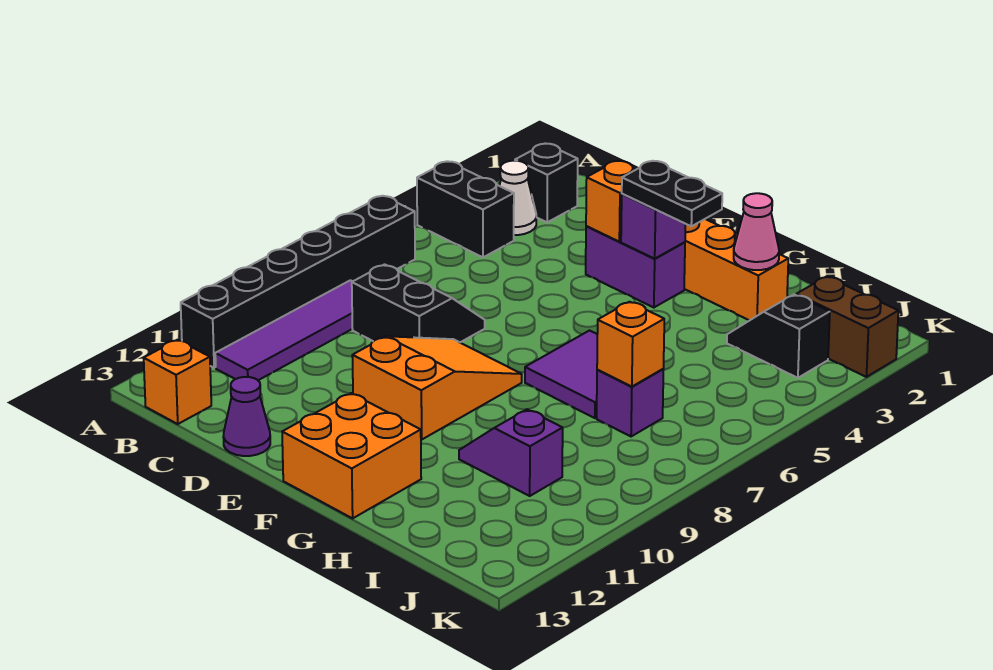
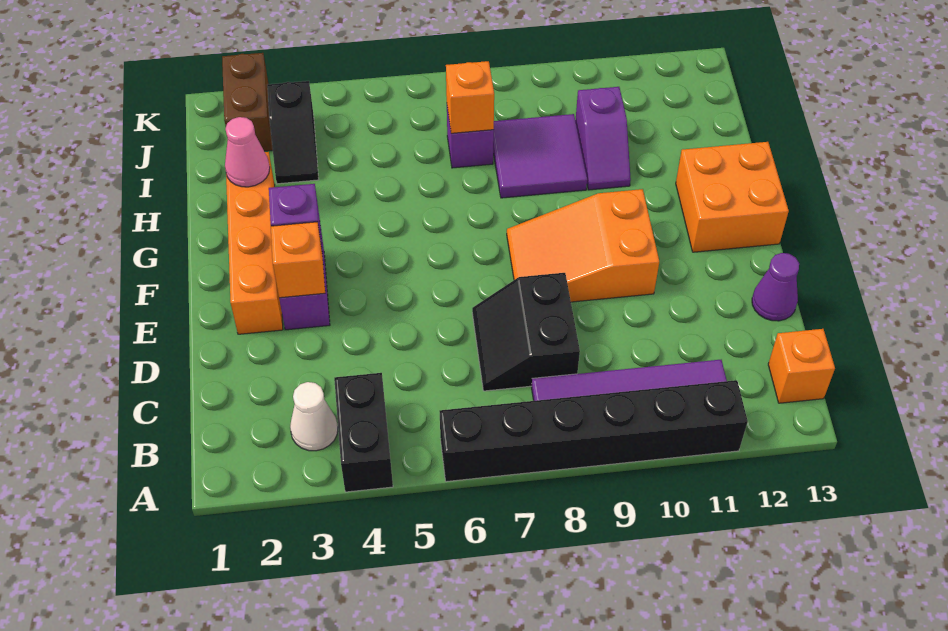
black brick B2 level 1 -> none
black plate F3:G3 level 3 -> none
purple tile G6:H7 level 1 -> purple tile H8:I9 level 1

